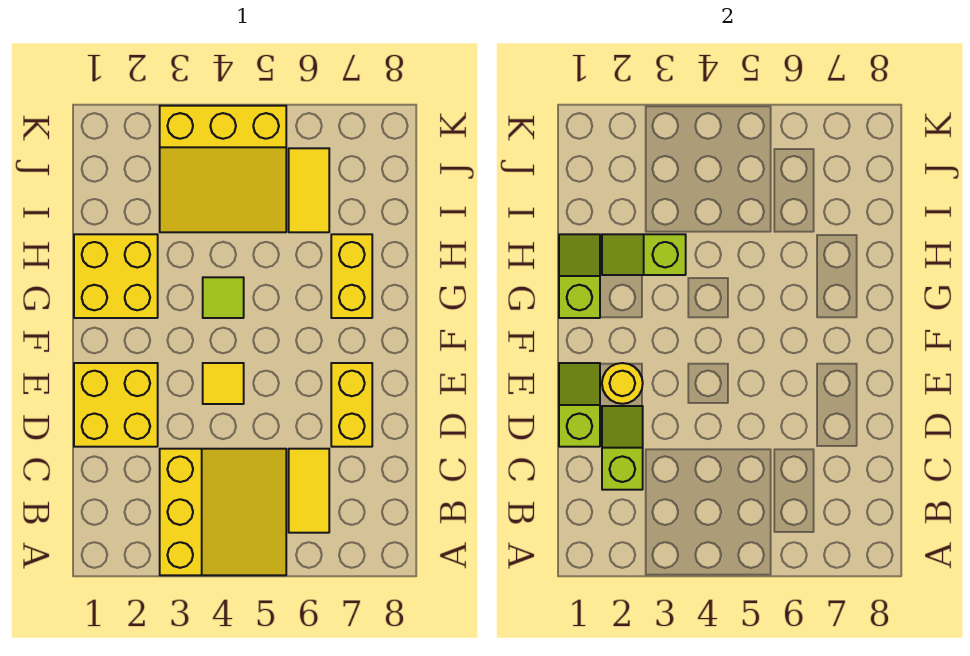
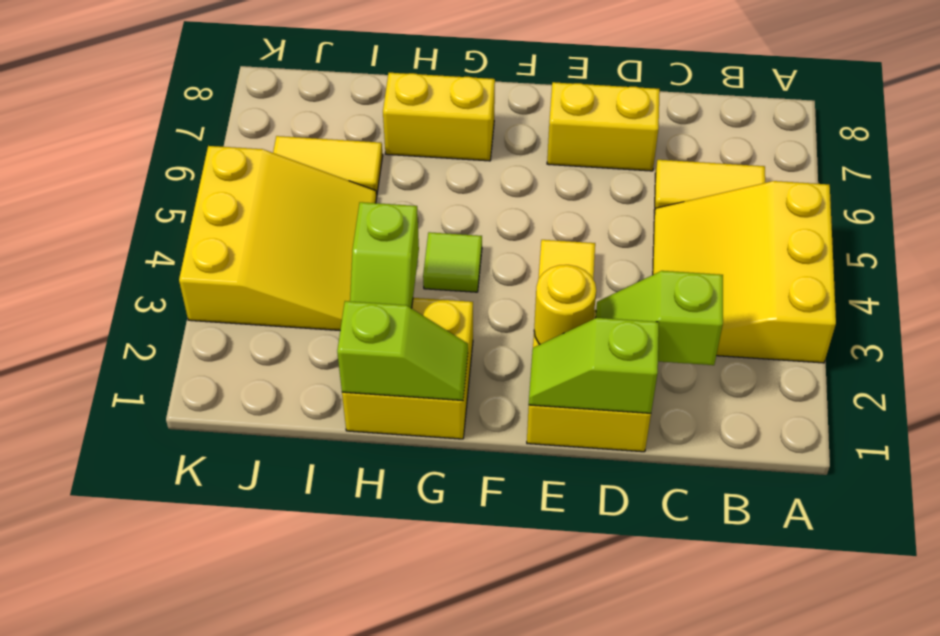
yellow slope A3:C5 level 1 top 3 -> yellow slope A3:C5 level 1 top A
lime slope G1:H1 level 2 top G -> lime slope G1:H1 level 2 top H

